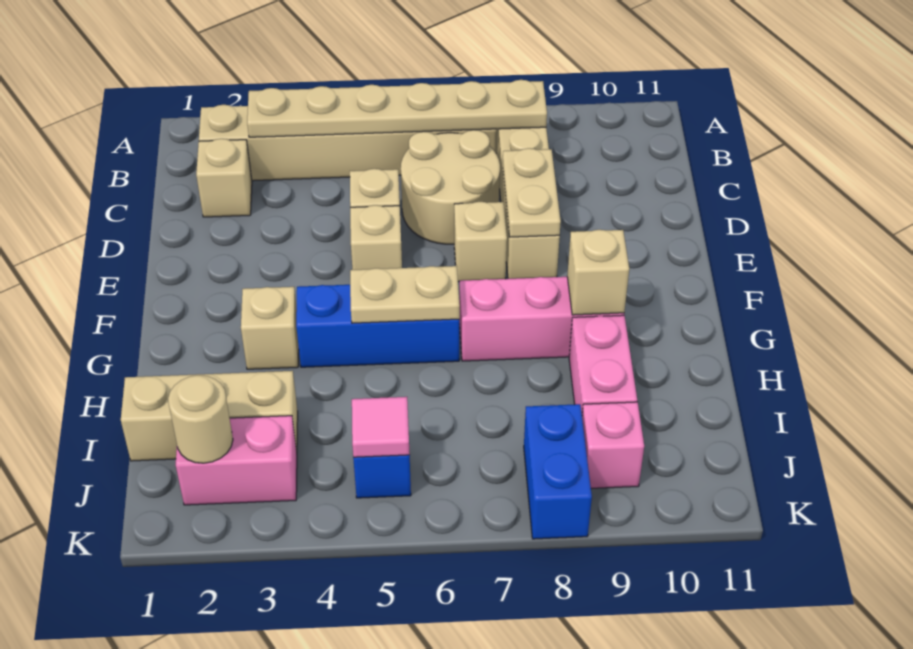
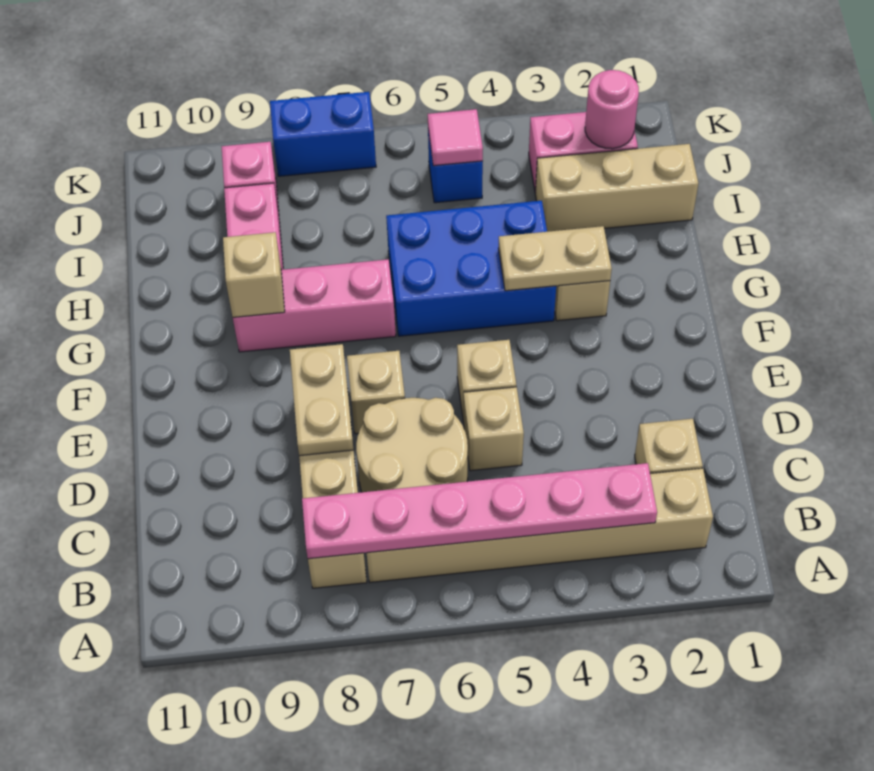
tan plate B3:B8 level 2 -> pink plate B3:B8 level 2
blue brick G4:G6 level 1 -> blue brick G4:H6 level 1
tan plate G5:G6 level 2 -> tan plate G3:G4 level 2
tan round brick J2 level 2 -> pink round brick J2 level 2
blue brick J8:K8 level 1 -> blue brick K7:K8 level 1

